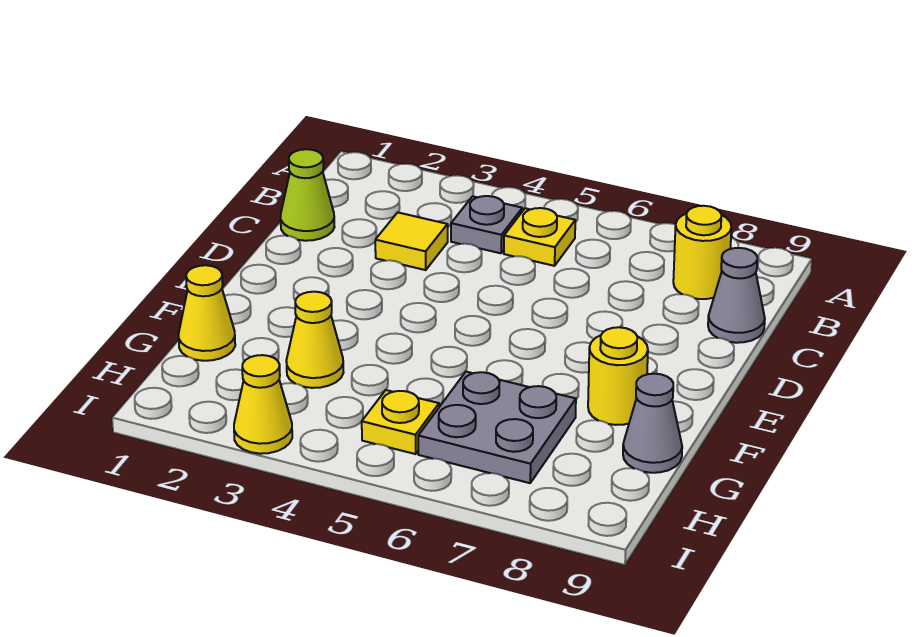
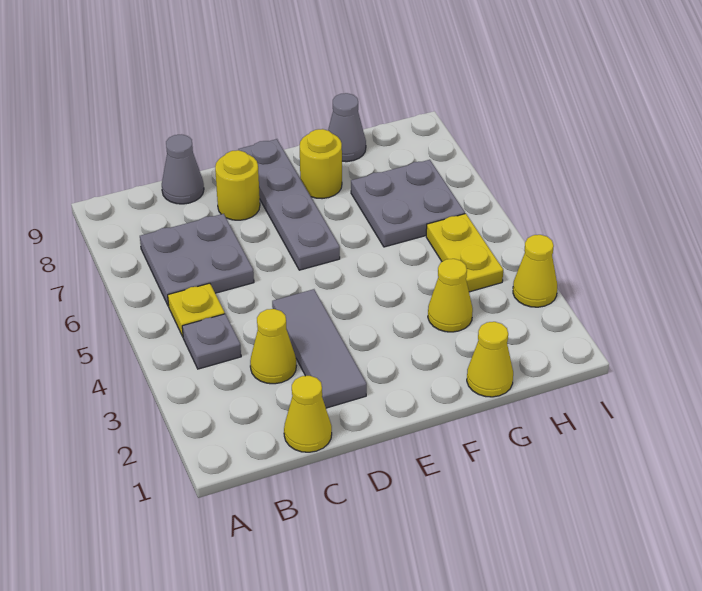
none -> grey plate B6:C7 level 1
yellow round brick B8 level 1 -> yellow round brick D8 level 1
lime cone C1 level 1 -> yellow cone C1 level 1
yellow tile C3 level 1 -> yellow cone C3 level 1
none -> grey tile D2:D4 level 1
none -> grey plate E6:E9 level 1
yellow plate H5 level 1 -> yellow plate H4:H5 level 1

